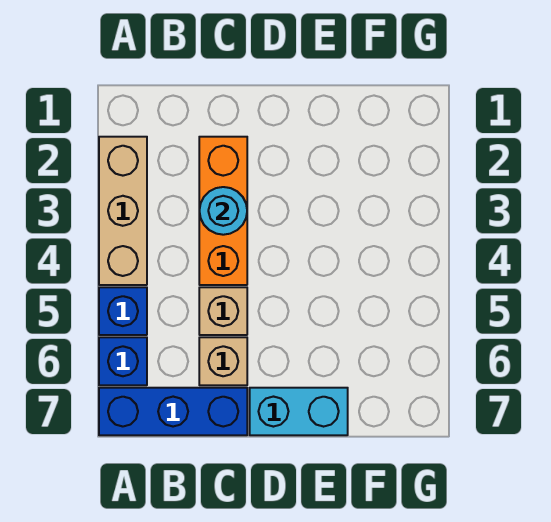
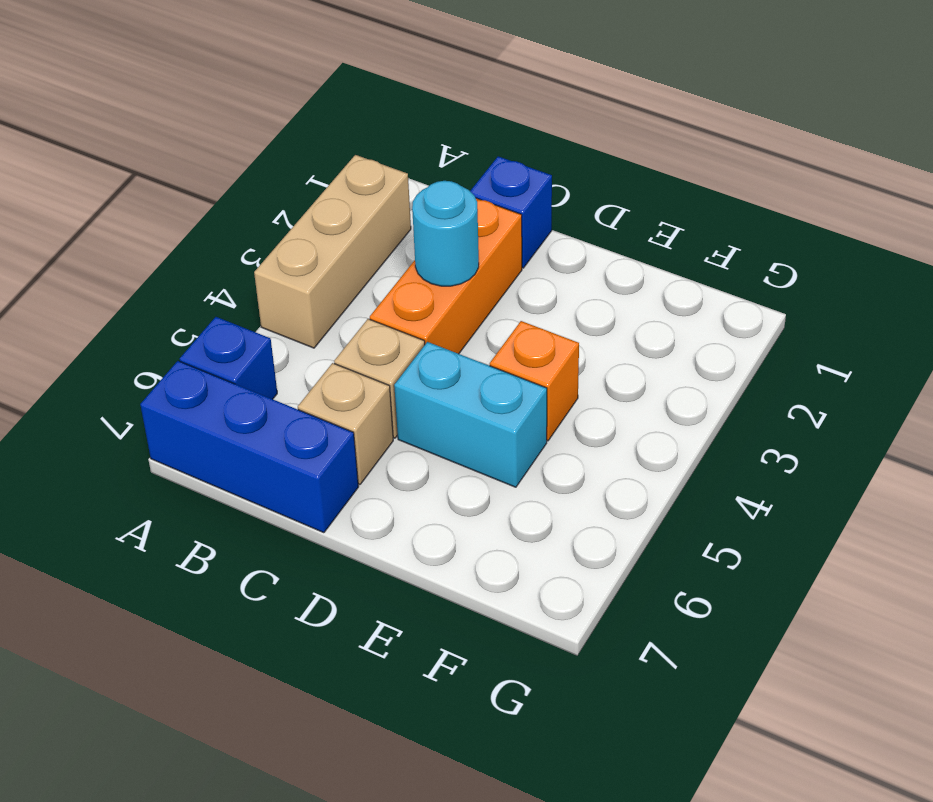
blue brick A5 level 1 -> blue brick C1 level 1
cyan brick D7:E7 level 1 -> cyan brick D5:E5 level 1
none -> orange brick E4 level 1

